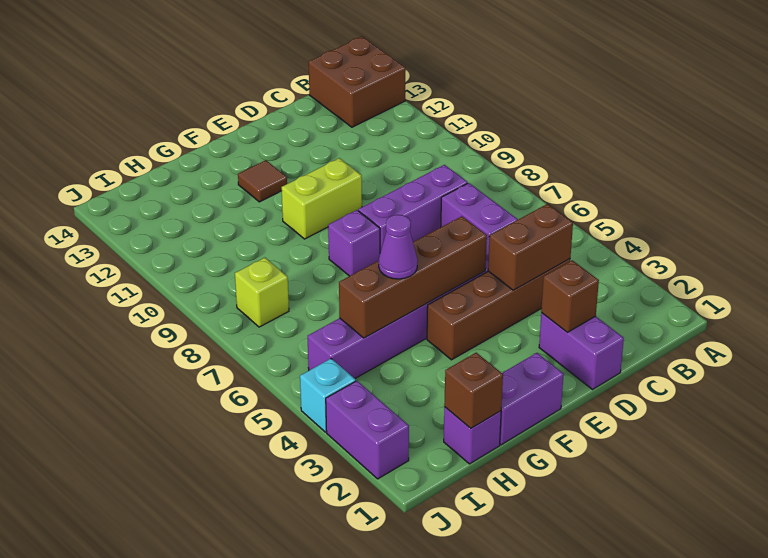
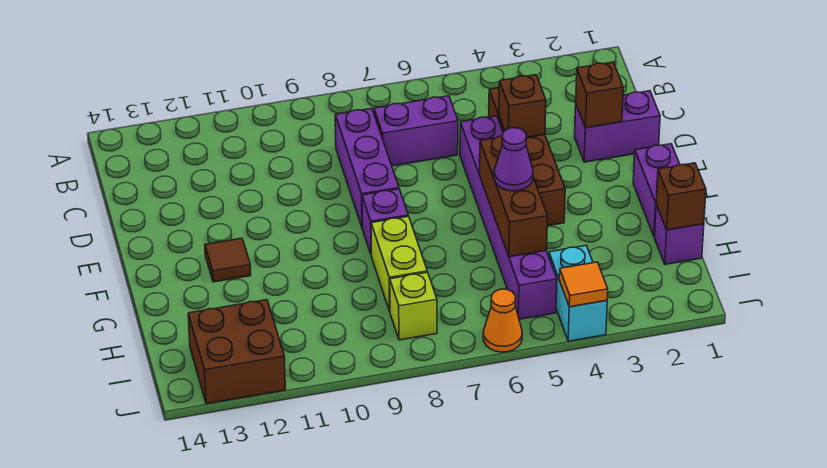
brown brick A13:B14 level 1 -> brown brick I12:J13 level 1
brown brick C4:D4 level 2 -> brown brick D4 level 2
brown brick E5:H5 level 2 -> brown brick F5:H5 level 2
lime brick E10:F10 level 1 -> lime brick G8:H8 level 1
purple brick J2:J3 level 1 -> none
cyan brick J4 level 1 -> cyan brick I4:J4 level 1
none -> orange tile J4 level 2
none -> orange cone J6 level 1

